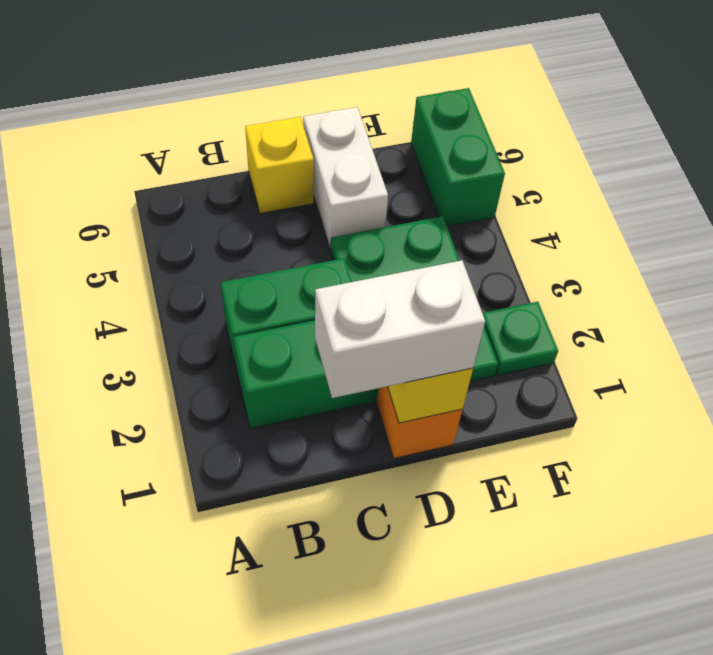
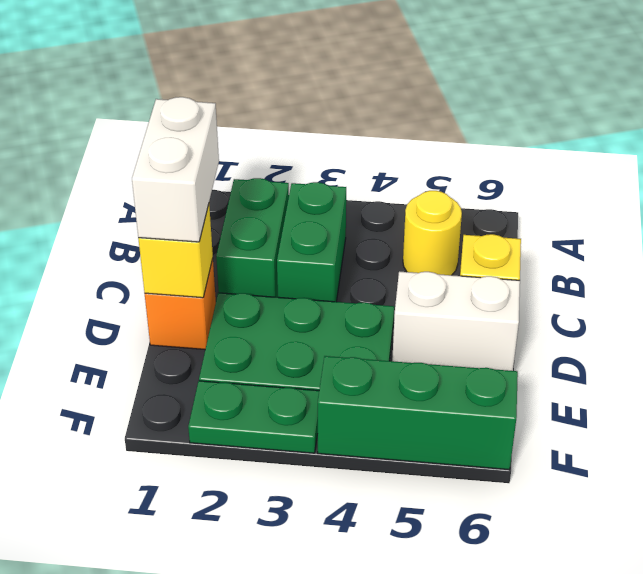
none -> yellow round brick B5 level 1
green plate F2 level 1 -> green plate F2:F3 level 1
green brick F5:F6 level 1 -> green brick F4:F6 level 1

